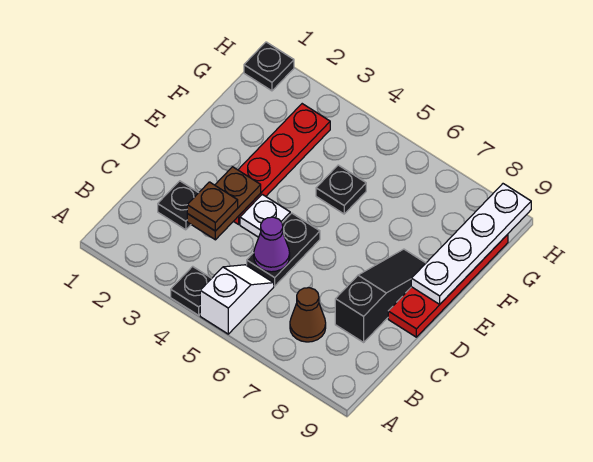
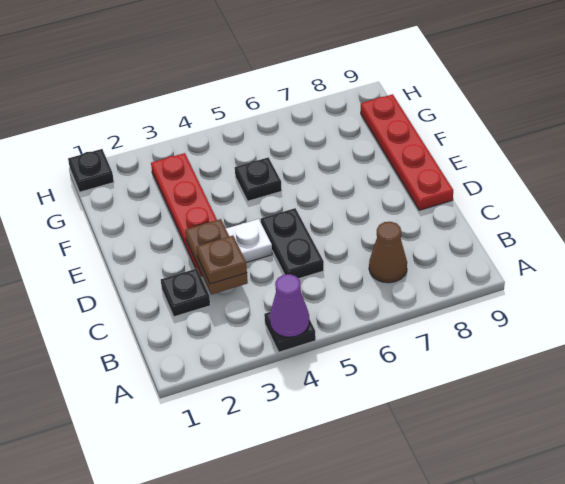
white slope A5:B5 level 1 top A -> none
purple cone C5 level 2 -> purple cone A4 level 2
black slope C8:E8 level 1 top C -> none
white plate E9:H9 level 2 -> none

